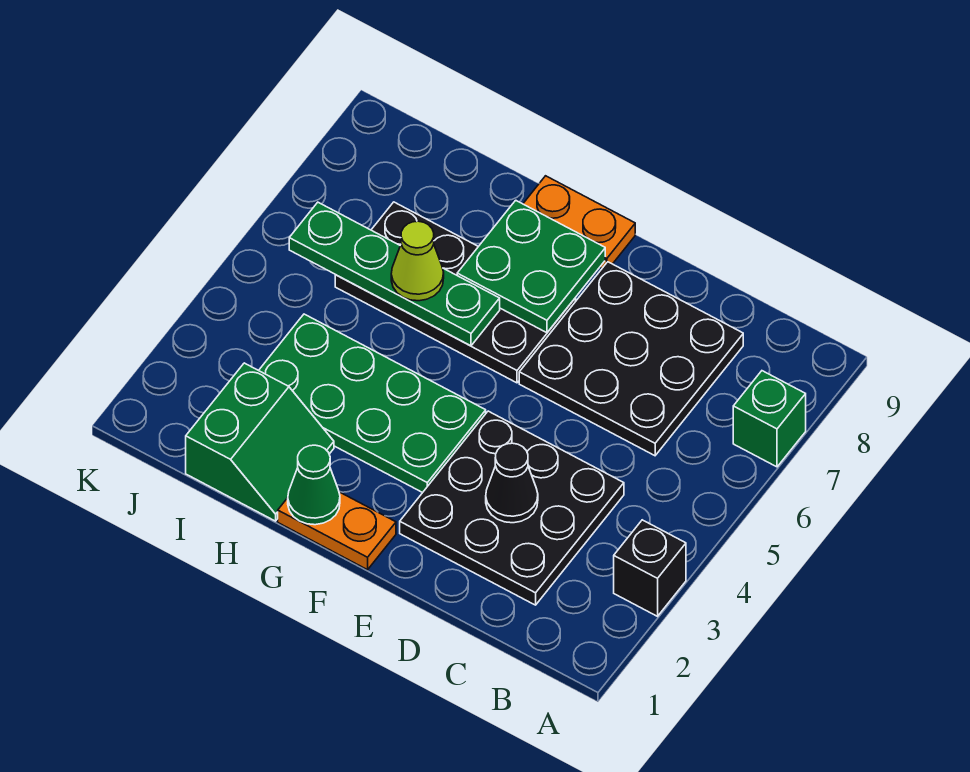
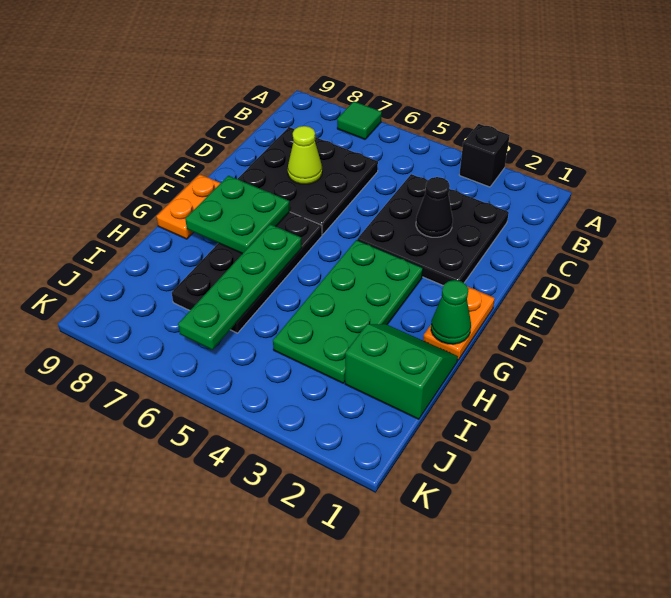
green brick A7 level 1 -> green tile A7 level 1
lime cone H6 level 3 -> lime cone D7 level 2

